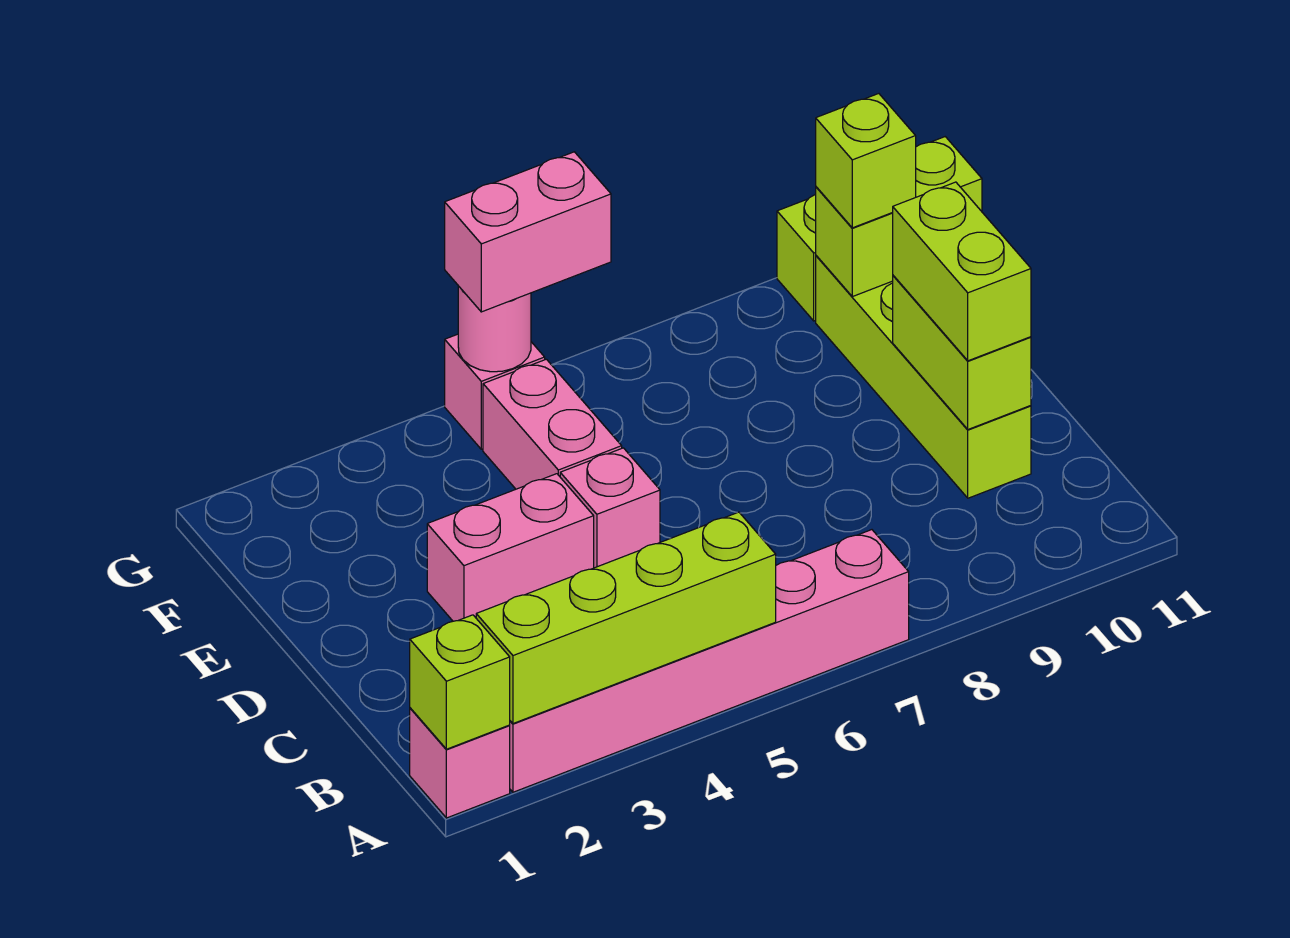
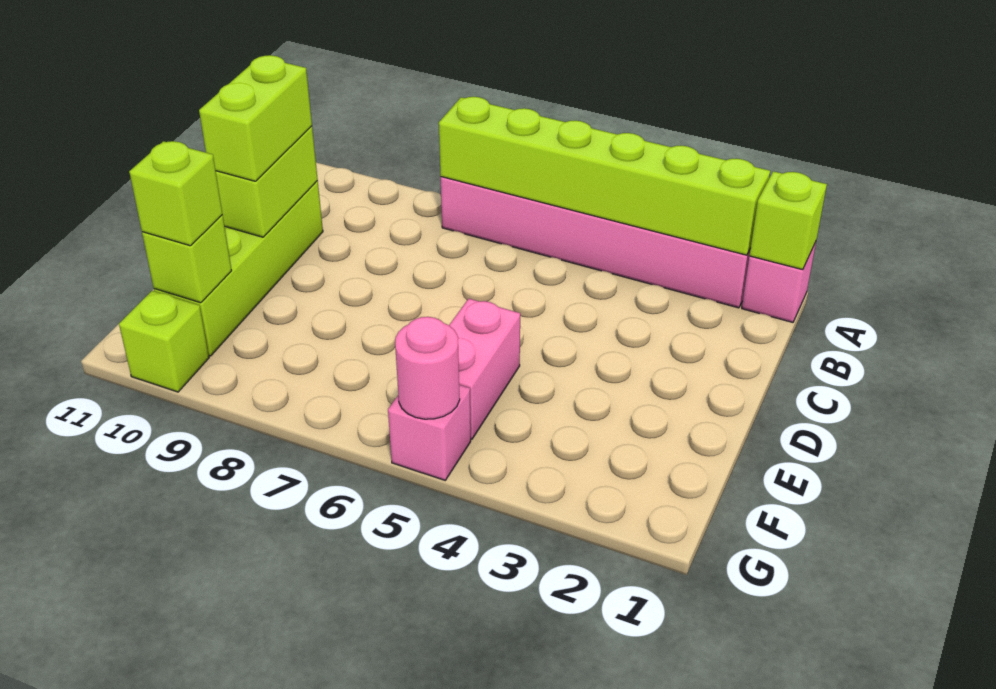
lime brick A2:A5 level 2 -> lime brick A2:A7 level 2
pink brick D3:D4 level 1 -> none
pink brick D5 level 1 -> none
lime brick F10:F11 level 2 -> lime brick F10 level 2
pink brick G5:G6 level 3 -> none

